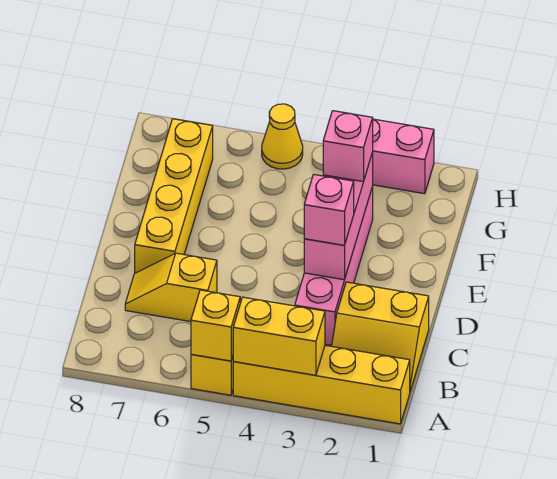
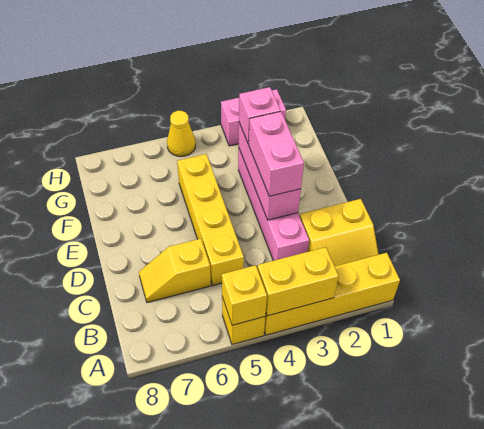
pink brick D3 level 3 -> pink brick D3:E3 level 3
yellow brick D7:G7 level 1 -> yellow brick C5:F5 level 1

